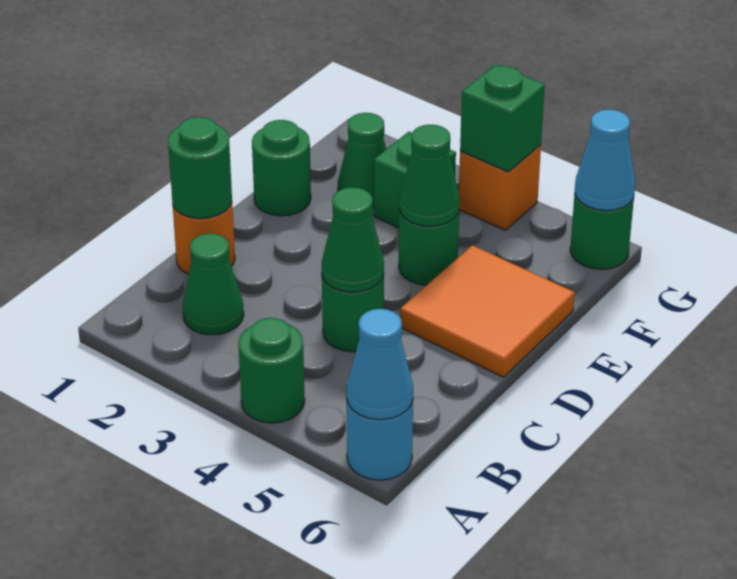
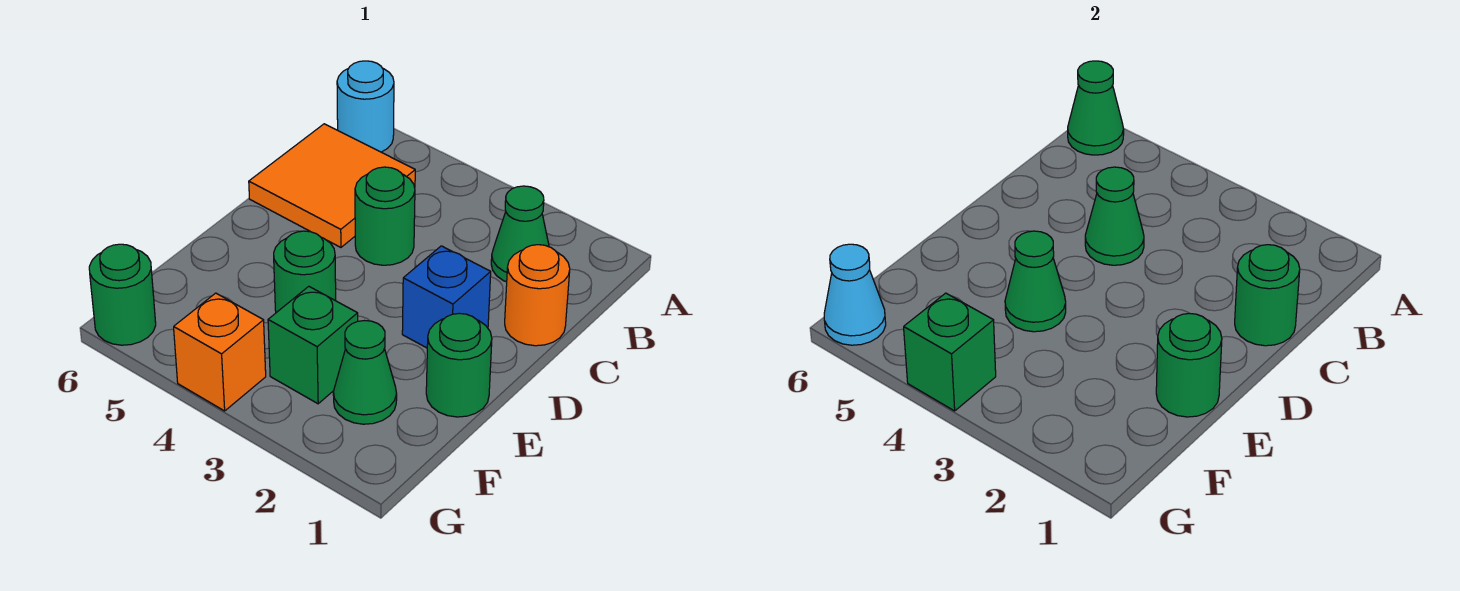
green round brick A4 level 1 -> green round brick E1 level 2
cyan cone A6 level 2 -> green cone A6 level 2
none -> blue brick D2 level 1
orange tile D5:E6 level 1 -> orange tile B5:C6 level 1

